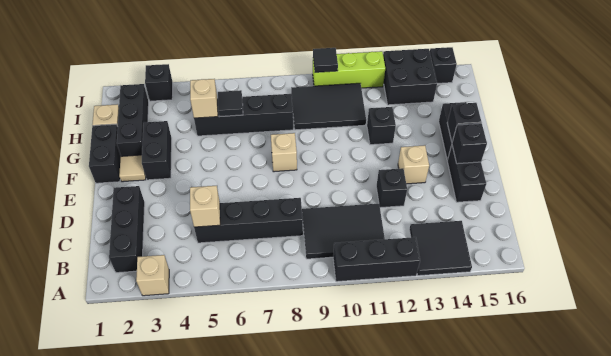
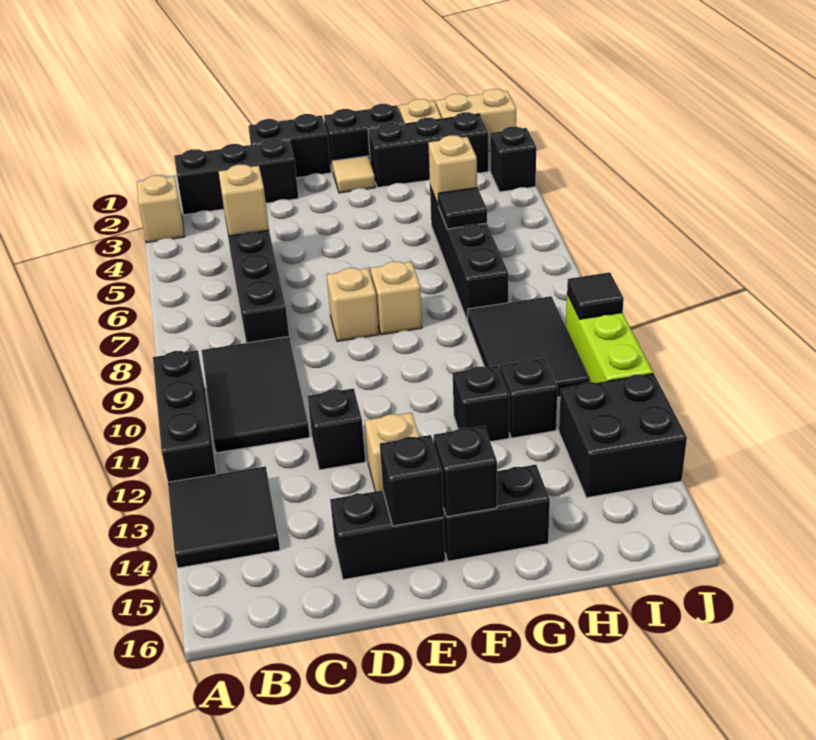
none -> tan brick E8 level 1
black brick F3:G3 level 1 -> black brick D1:E1 level 1
none -> tan brick I1:J1 level 1
black brick J15 level 1 -> black brick H12 level 1

